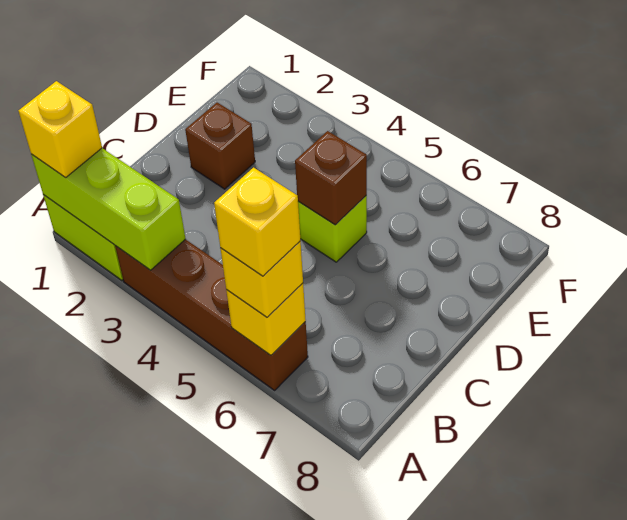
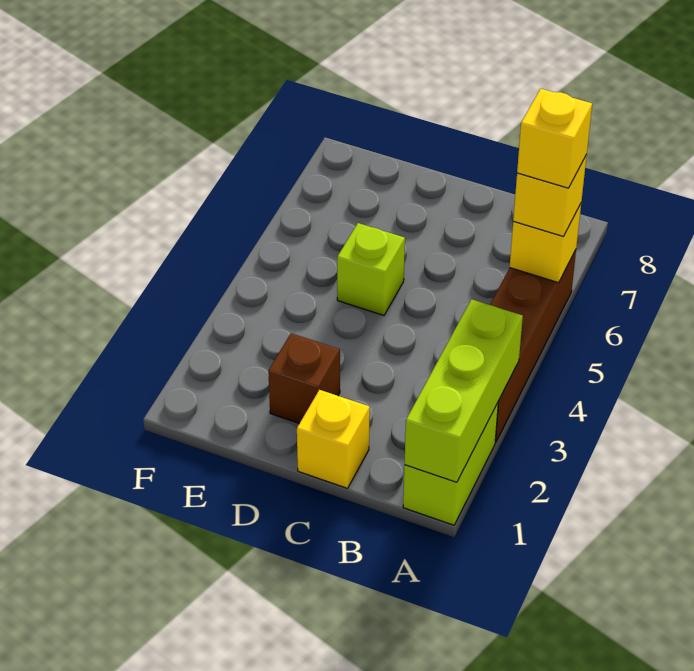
yellow brick A1 level 3 -> yellow brick C1 level 1
brown brick D5 level 2 -> none

